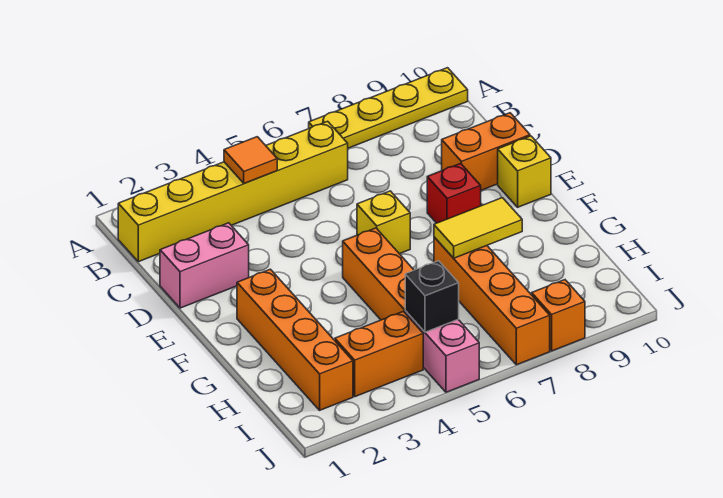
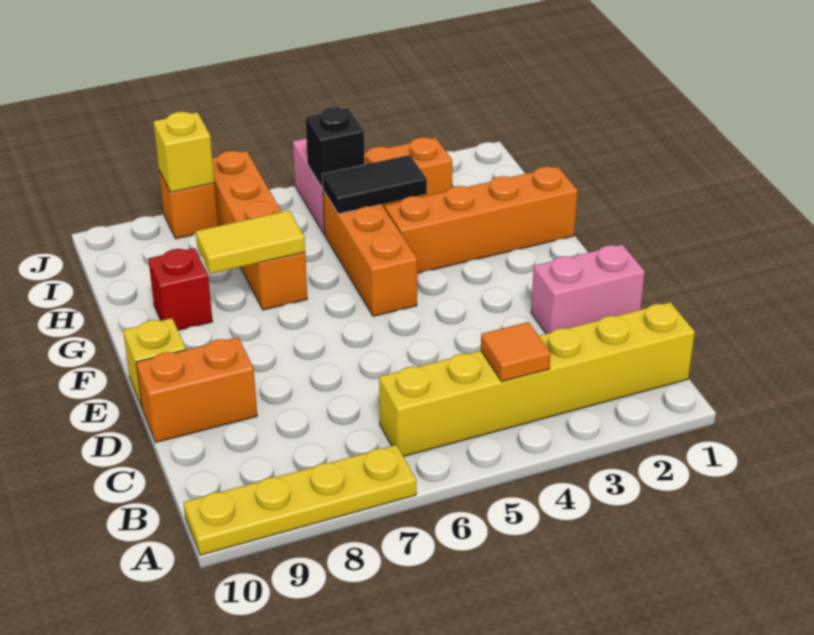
yellow brick E6 level 1 -> yellow brick J8 level 2
red brick E8 level 1 -> red brick G9 level 1
orange brick F2:I2 level 1 -> orange brick G1:G4 level 1
none -> black tile H4:H5 level 2

